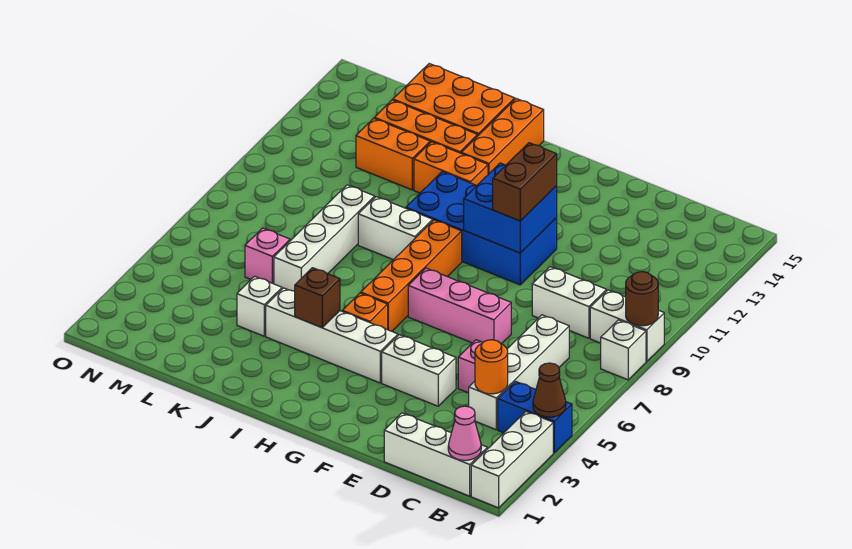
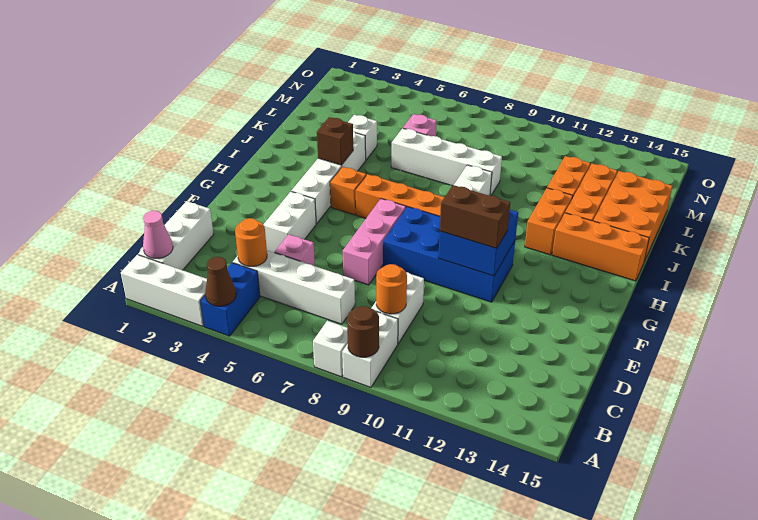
none -> orange round brick C9 level 2
blue brick F10:I11 level 1 -> blue brick F8:G11 level 1

